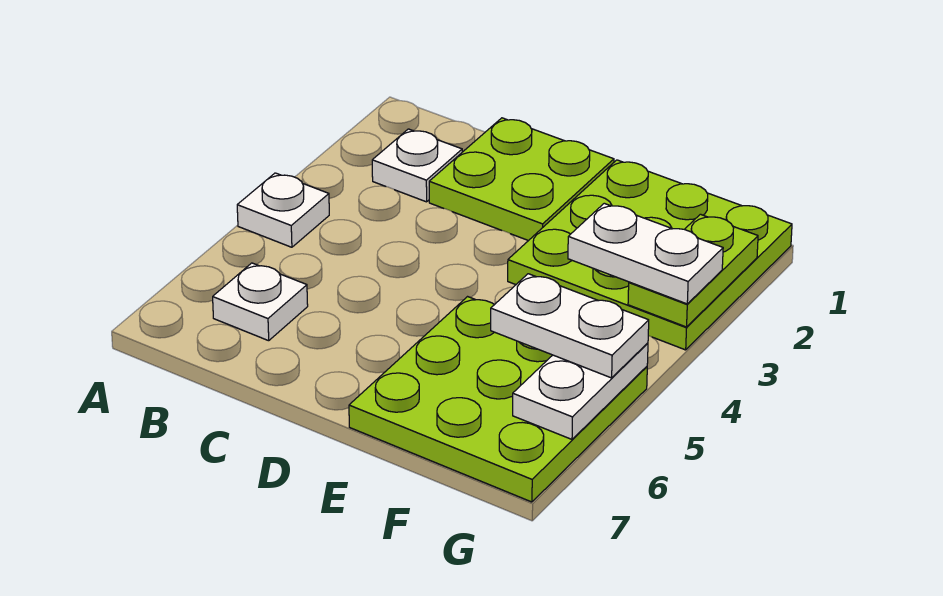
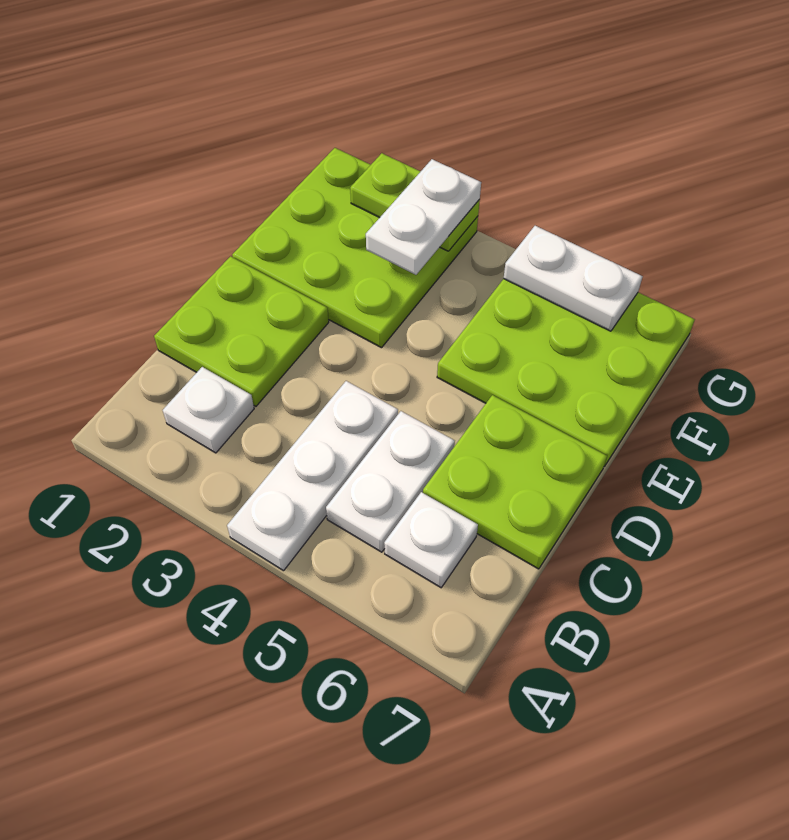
white plate A4 level 1 -> white plate A4:C4 level 1
none -> lime plate C6:D7 level 1
white plate F5:G5 level 3 -> white plate B5:C5 level 1

